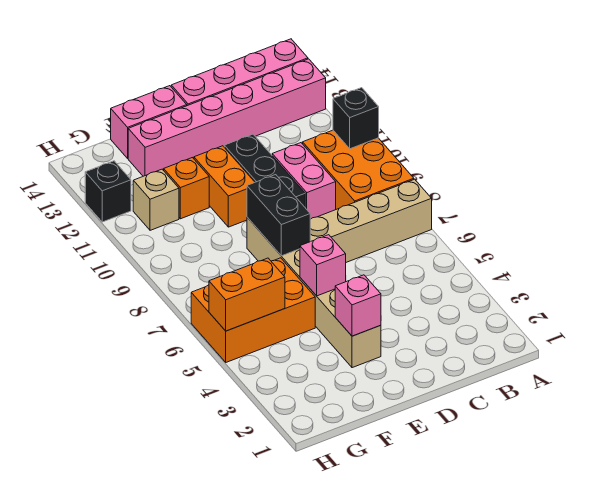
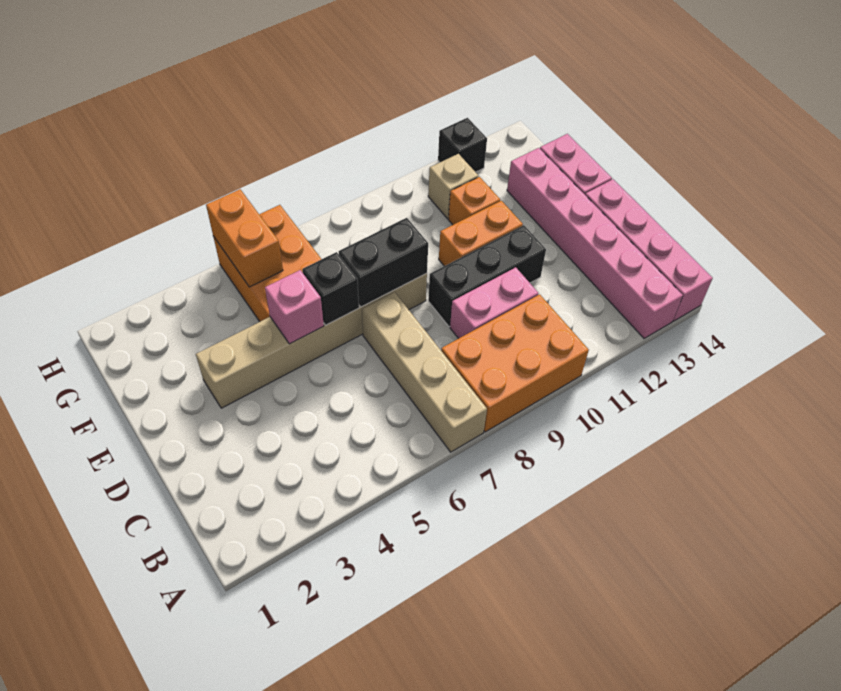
black brick A10 level 2 -> black brick E6 level 2
pink brick E3 level 2 -> none

